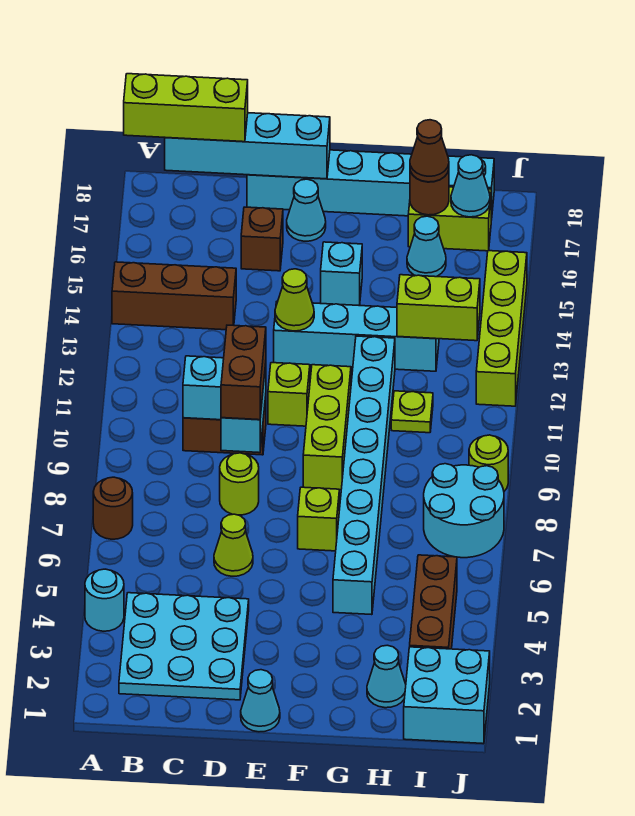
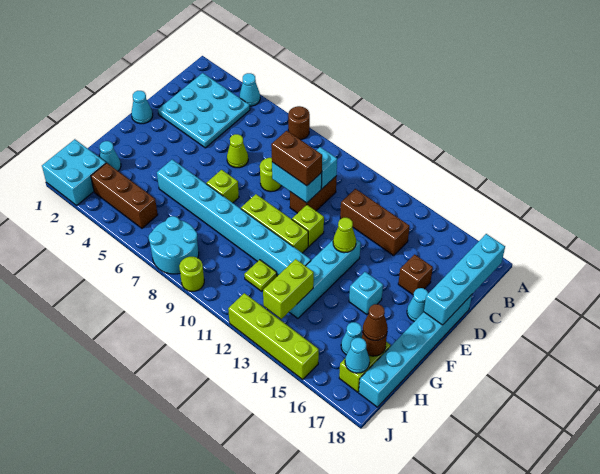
cyan round brick A4 level 1 -> cyan cone A4 level 1
brown brick A14:C14 level 1 -> brown brick C12:C14 level 1
lime brick A18:C18 level 3 -> none

